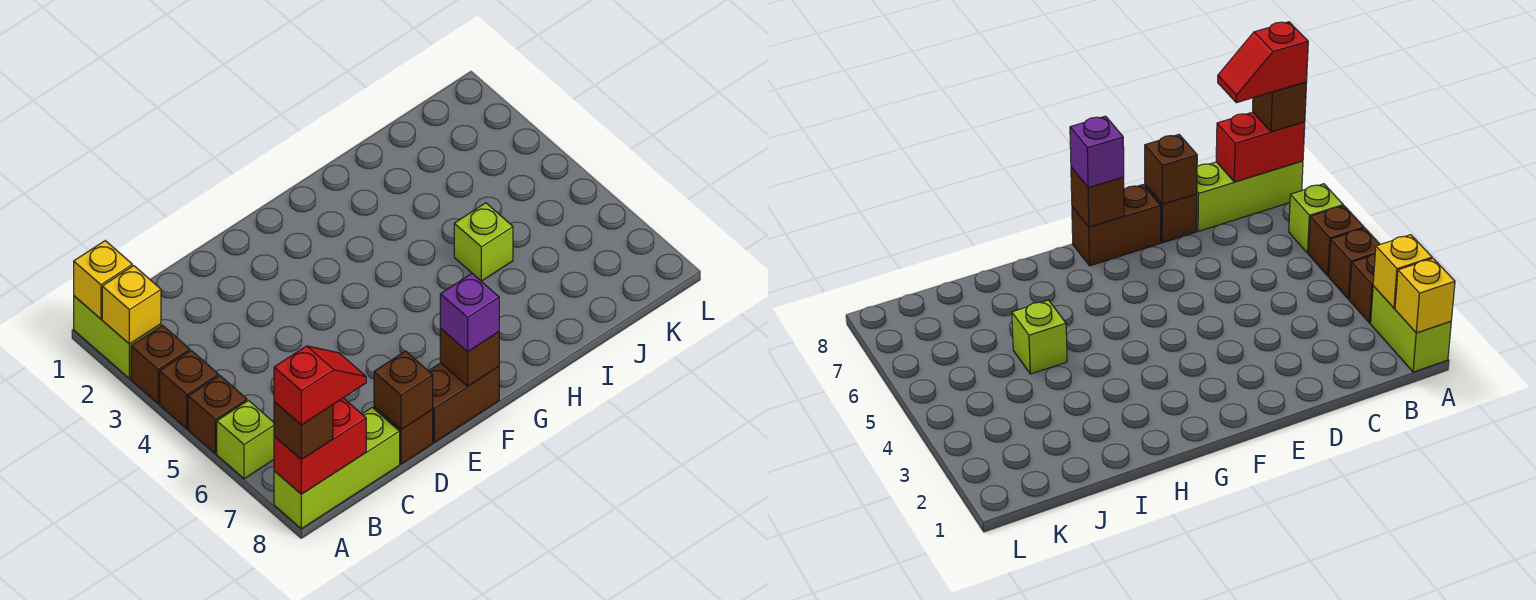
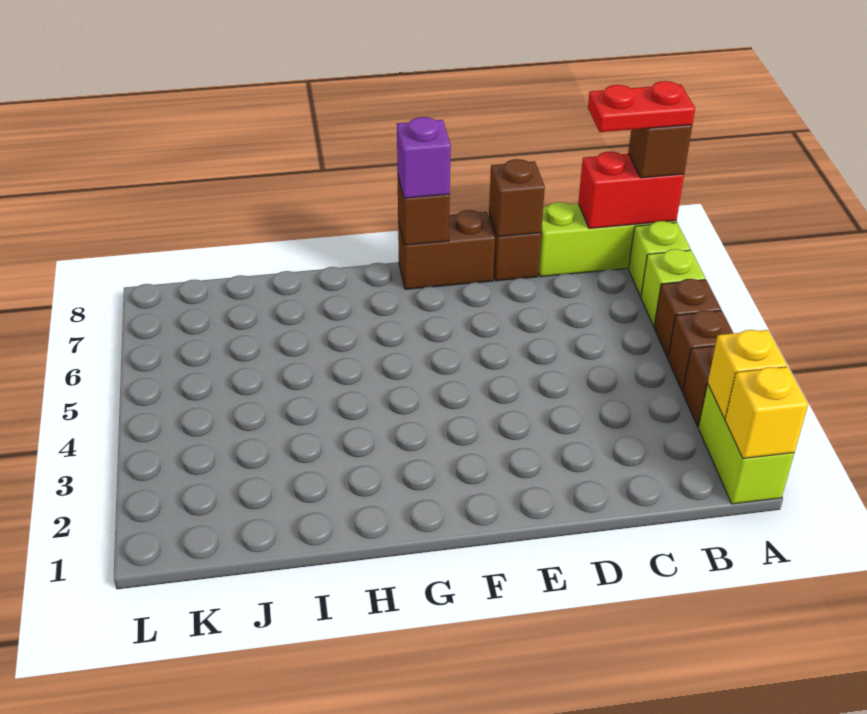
red slope A8:B8 level 4 top A -> red plate A8:B8 level 4
lime brick I5 level 1 -> lime brick A7 level 1

